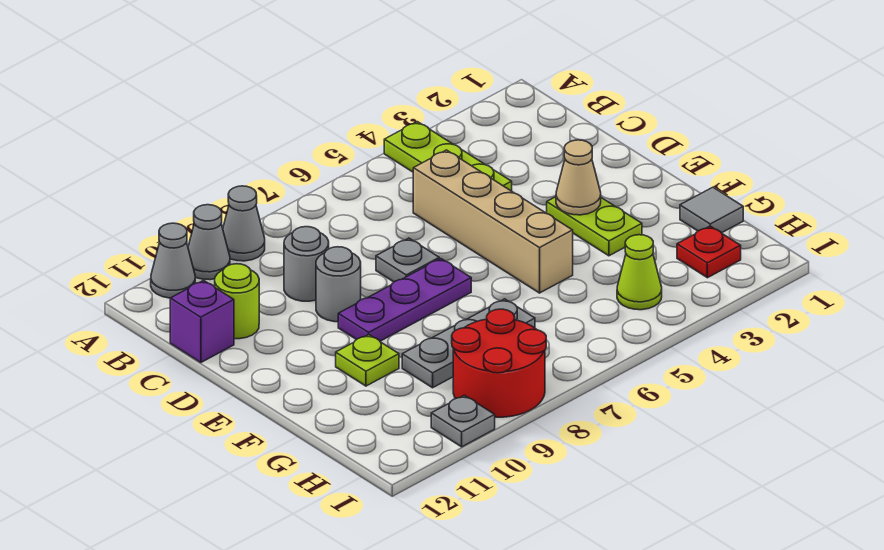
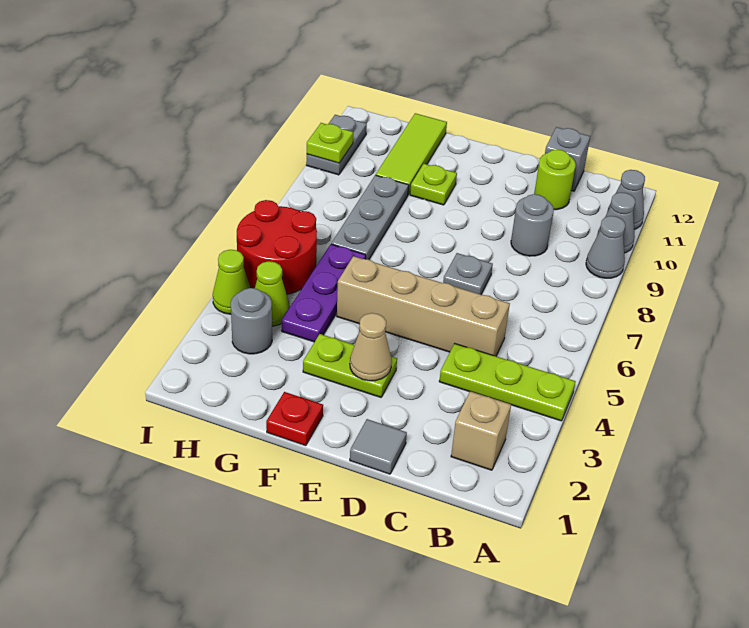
none -> tan brick B2 level 1
purple brick C12 level 1 -> grey brick C12 level 1
grey round brick D9 level 1 -> grey round brick H3 level 1
purple plate E7:E9 level 1 -> purple plate G4:G6 level 1
grey tile G1 level 1 -> grey tile D1 level 1
none -> lime tile G10:G12 level 1
red plate H2 level 1 -> red plate F1 level 1
red round brick H8:I9 level 1 -> red round brick H5:I6 level 1
none -> lime cone I4 level 1
grey plate I10 level 1 -> grey plate I10:I11 level 1
none -> lime plate I10 level 2

